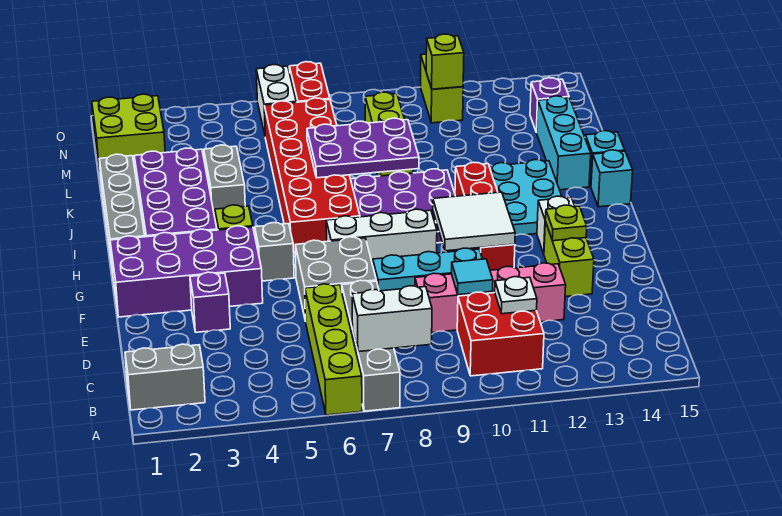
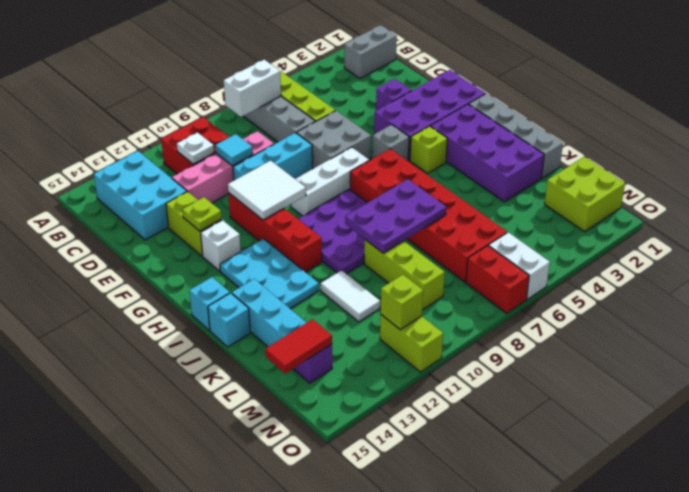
none -> cyan brick B13:D14 level 1
grey brick J4:K4 level 1 -> none
none -> white tile K11:L11 level 1
none -> red tile M14:M15 level 2

